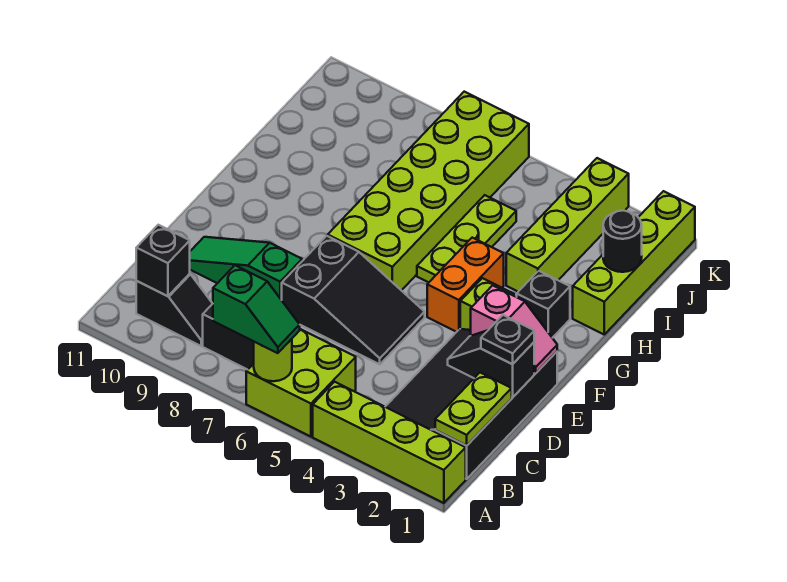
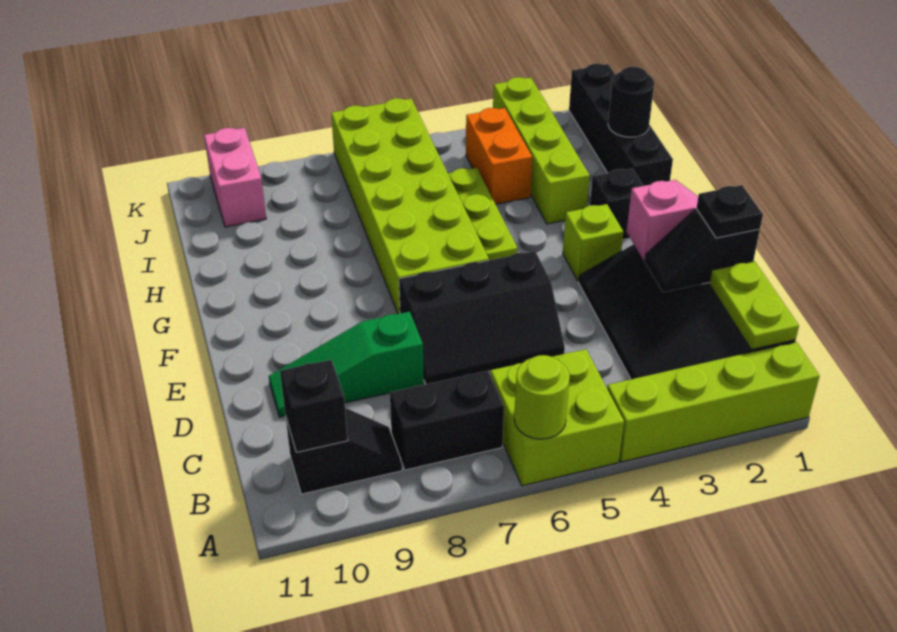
green slope A6:A7 level 3 top 7 -> none
black slope D5:E7 level 1 top 7 -> black slope D5:E7 level 1 top E
orange brick F4:G4 level 1 -> orange brick I4:J4 level 1
lime brick H1:K1 level 1 -> black brick H1:K1 level 1
none -> pink brick J10:K10 level 1

